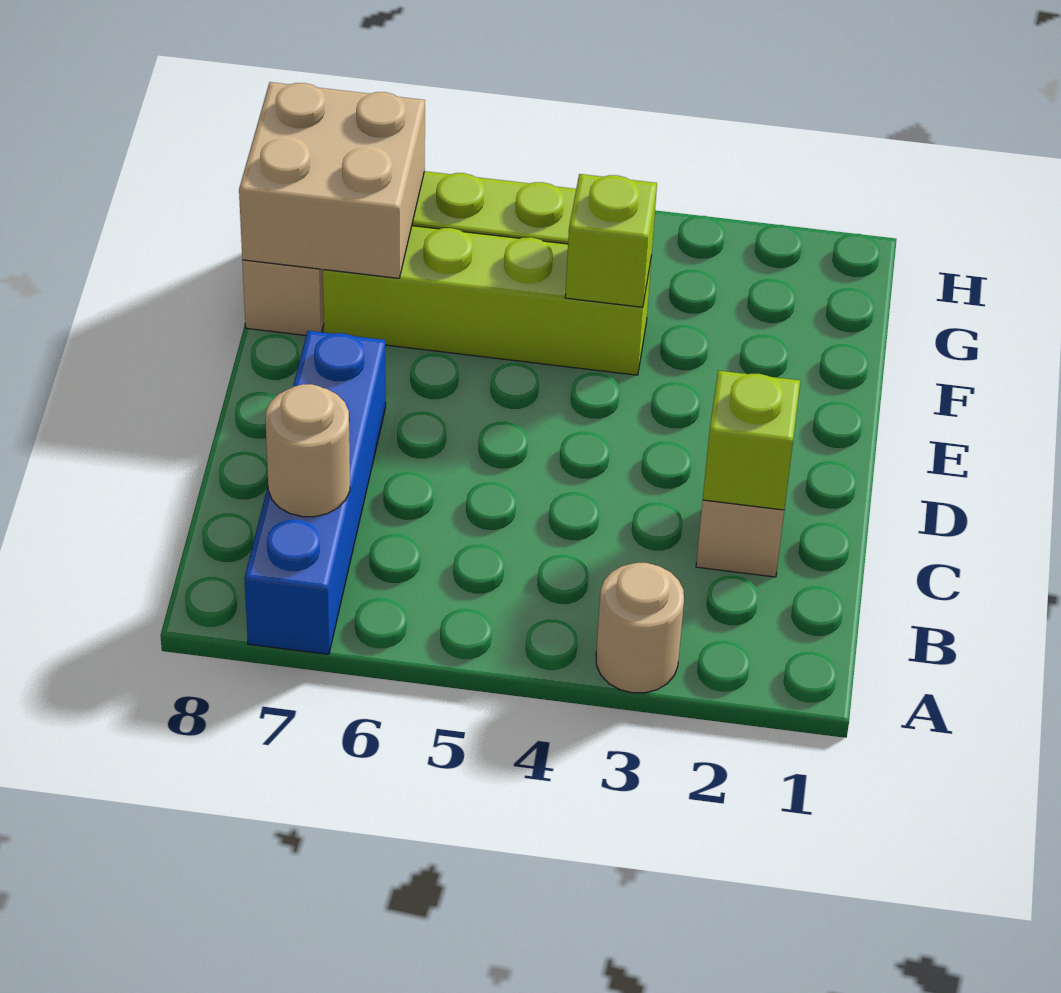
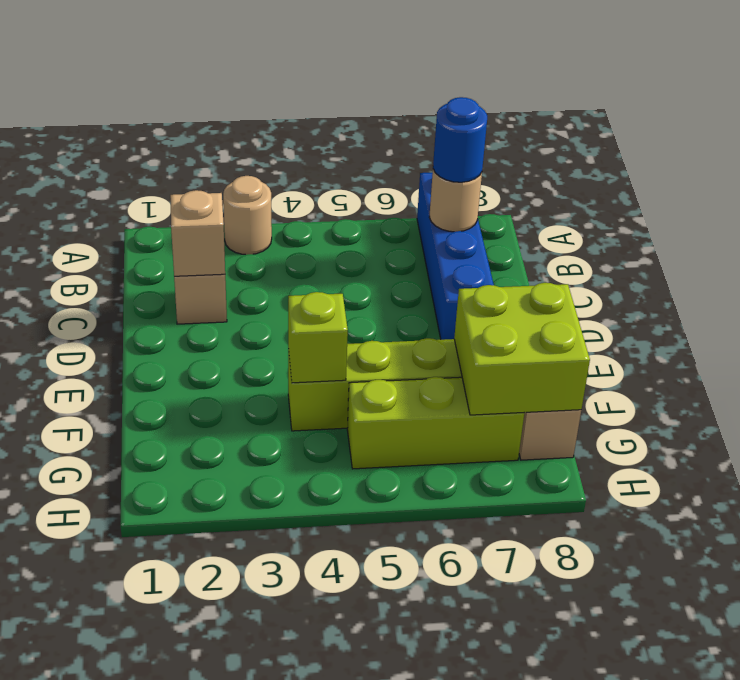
none -> blue round brick B7 level 3
lime brick C2 level 2 -> tan brick C2 level 2
tan brick F7:G8 level 2 -> lime brick F7:G8 level 2

